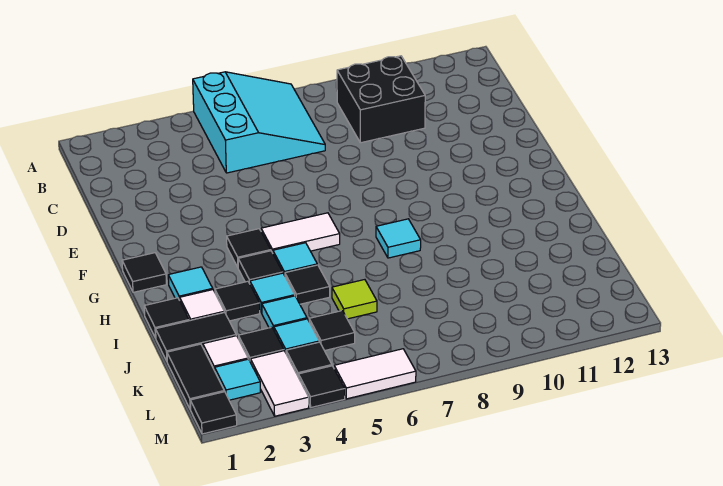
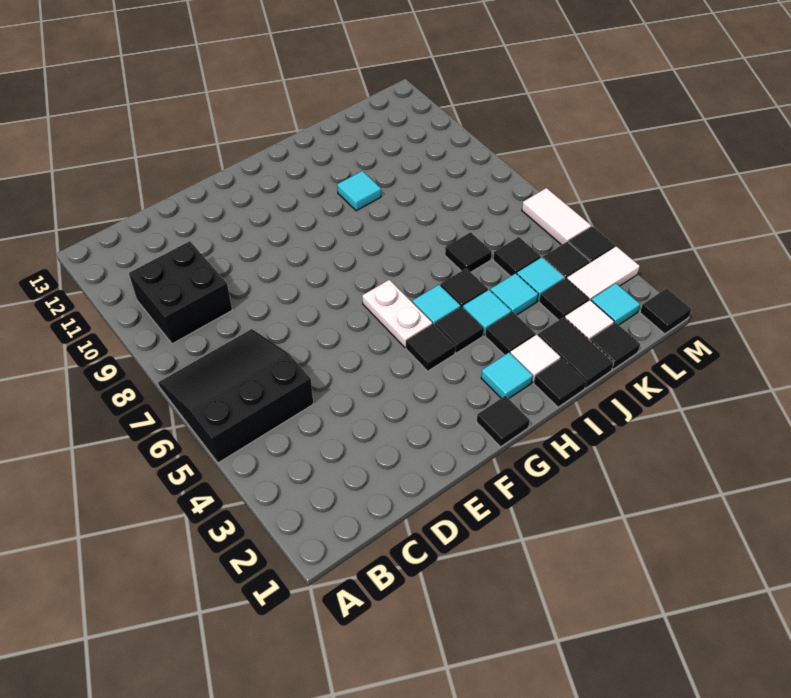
cyan slope A5:C7 level 1 top 5 -> black slope A5:C7 level 1 top 5
white tile G5:G6 level 1 -> white plate G5:G6 level 1
cyan tile H8 level 1 -> cyan tile I10 level 1
lime tile J6 level 1 -> black tile J6 level 1
black tile K1:L1 level 1 -> black tile K1 level 1

